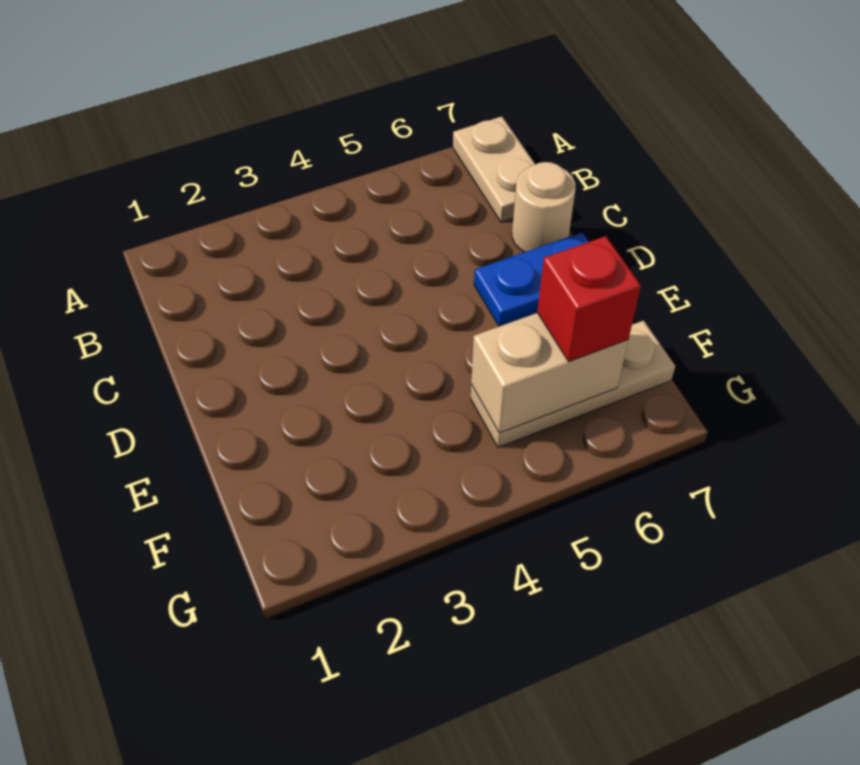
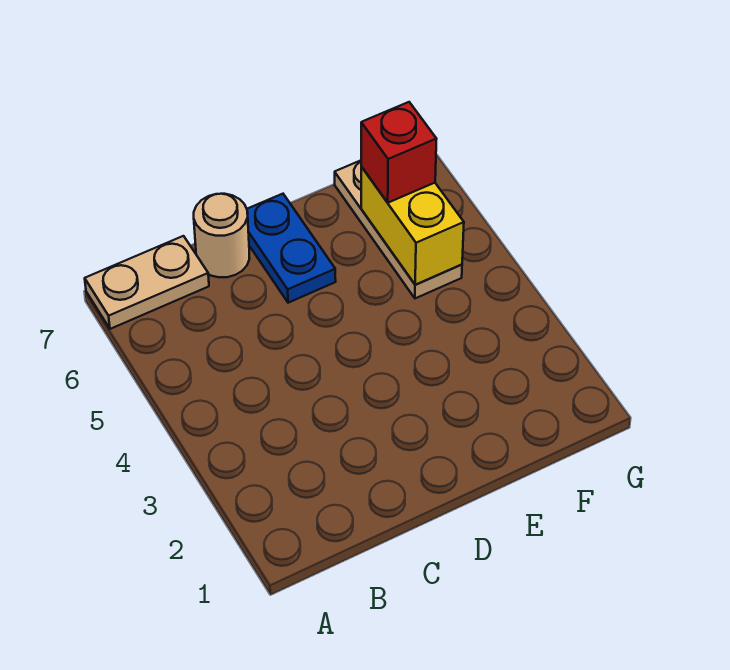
tan brick F5:F6 level 2 -> yellow brick F5:F6 level 2

